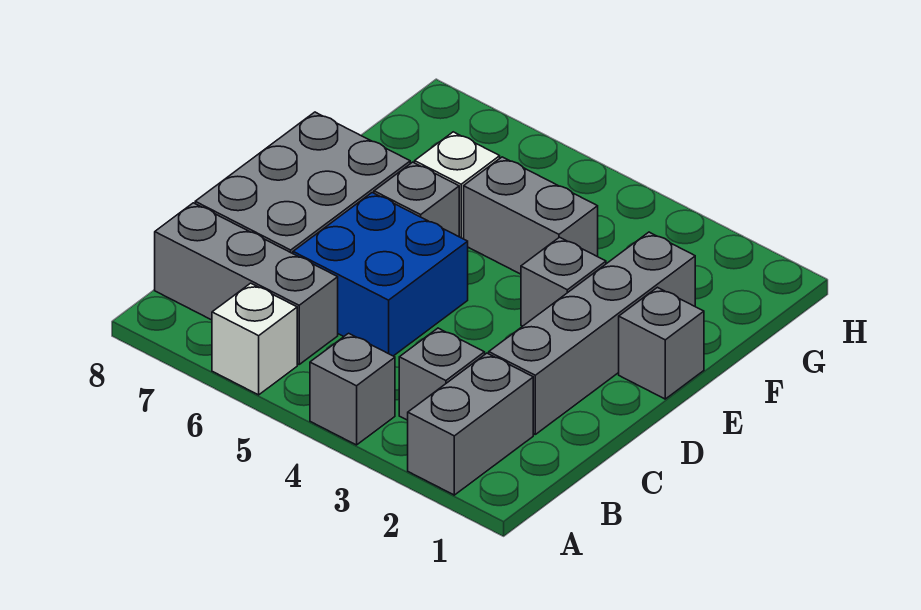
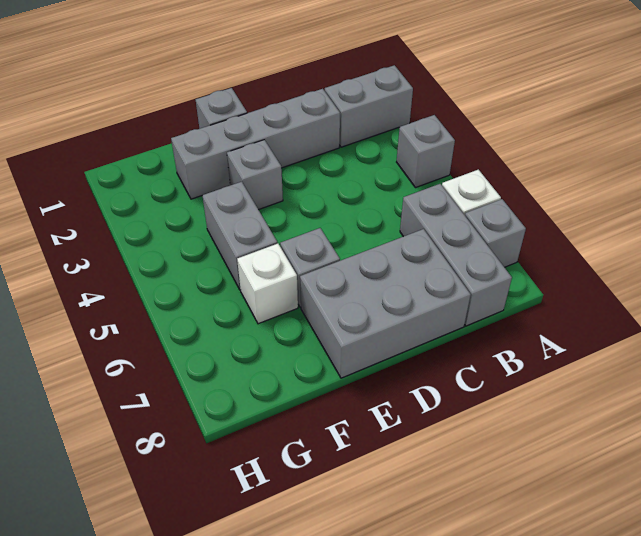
grey brick B3 level 1 -> grey brick A7 level 1
blue brick C5:D6 level 1 -> none

